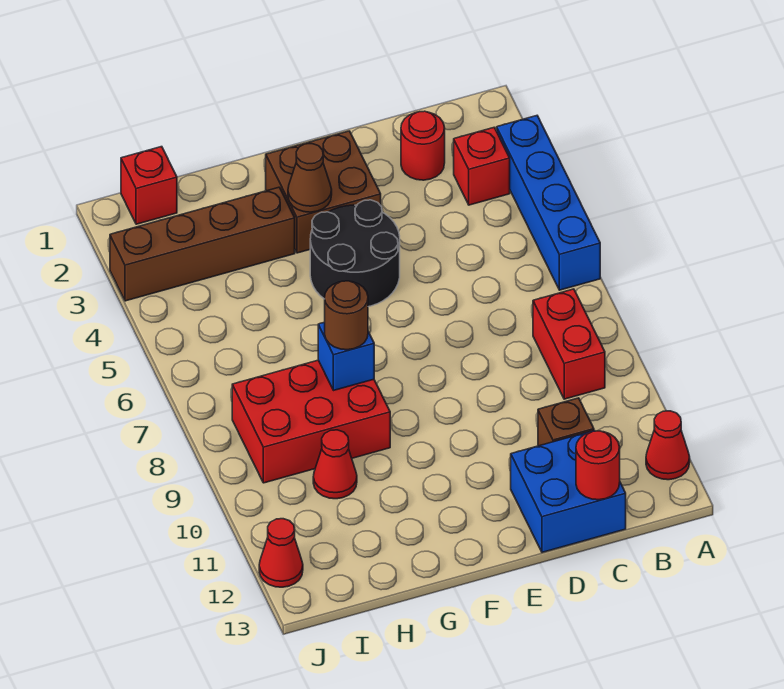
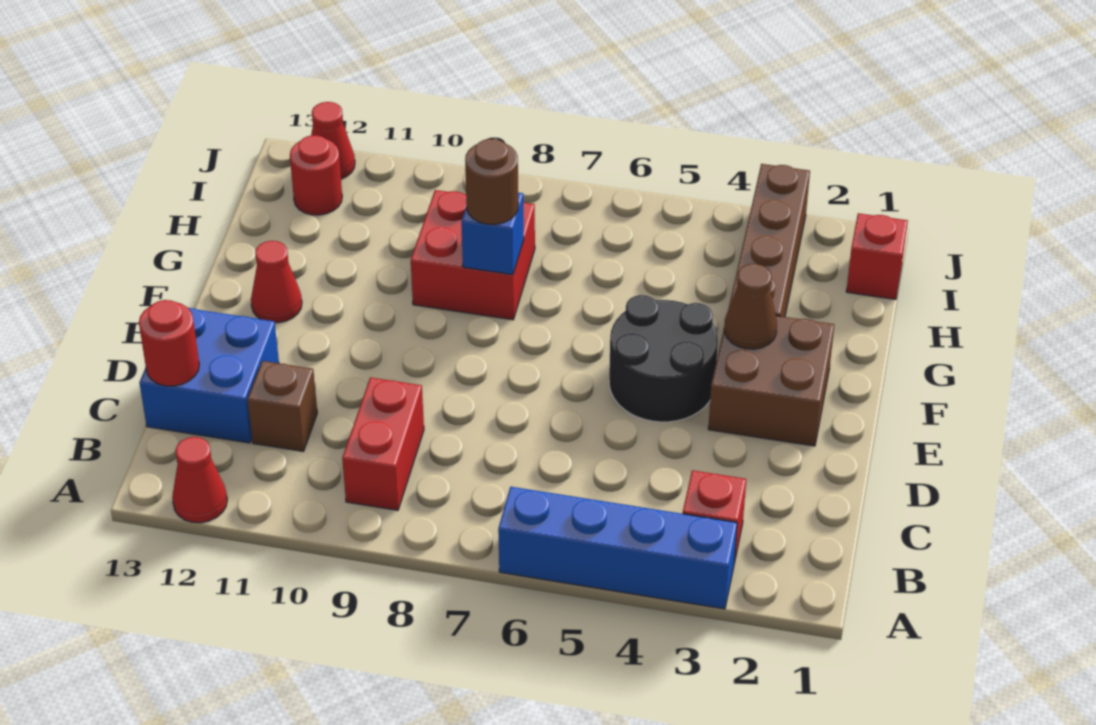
red brick B8:B9 level 1 -> red brick B9:C9 level 1
red round brick C2 level 1 -> red round brick I12 level 1
red brick G8:I9 level 1 -> red brick G8:H9 level 1
red cone H10 level 1 -> red cone F12 level 1

